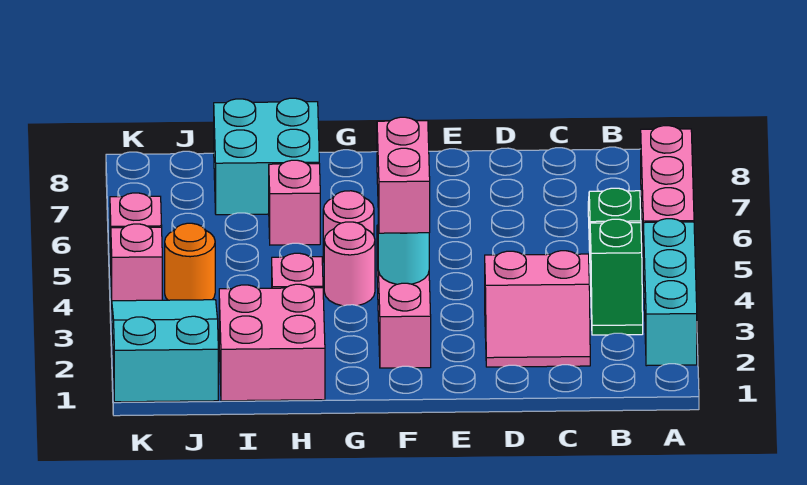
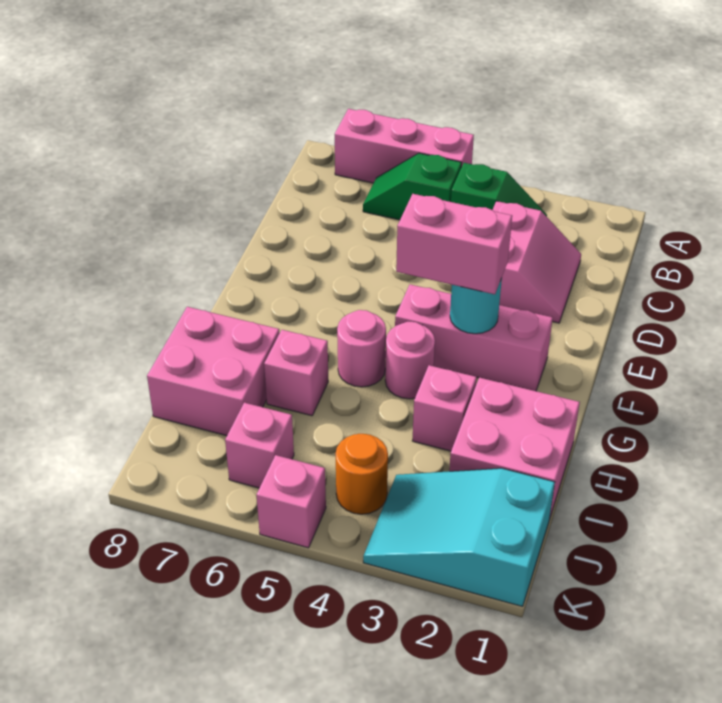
cyan brick A2:A4 level 1 -> none
cyan brick H7:I8 level 1 -> pink brick H7:I8 level 1
pink brick K4 level 1 -> pink brick J6 level 1

